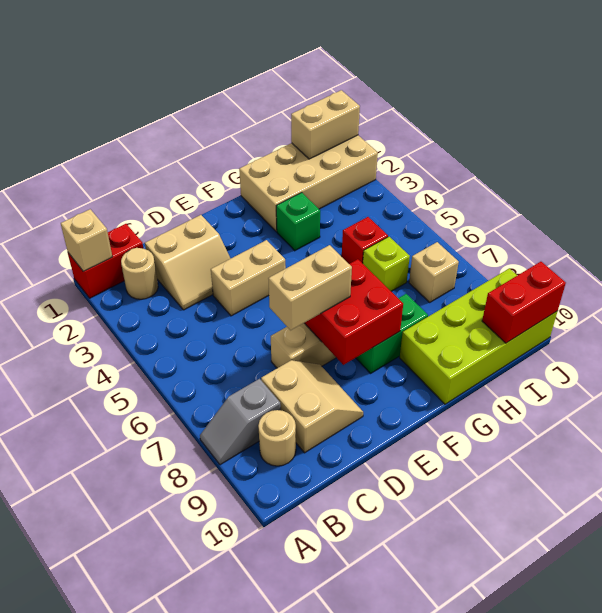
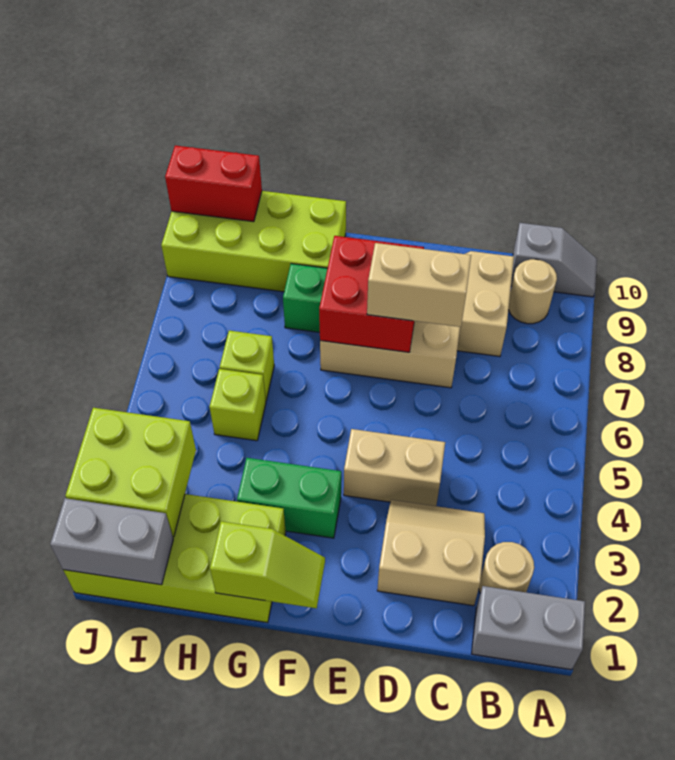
red brick A1:B1 level 1 -> grey brick A1:B1 level 1
tan brick A1 level 2 -> none
grey slope A8:B8 level 1 top B -> grey slope A10:B10 level 1 top B
none -> lime slope F1:G1 level 2 top G
tan brick G1:J2 level 1 -> lime brick G1:J2 level 1
green brick G3 level 1 -> green brick F3:G3 level 1
red brick H5 level 1 -> lime brick H5 level 1
tan brick I1:J1 level 2 -> grey brick I1:J1 level 2
none -> lime brick I2:J3 level 2
tan brick I7 level 1 -> none

